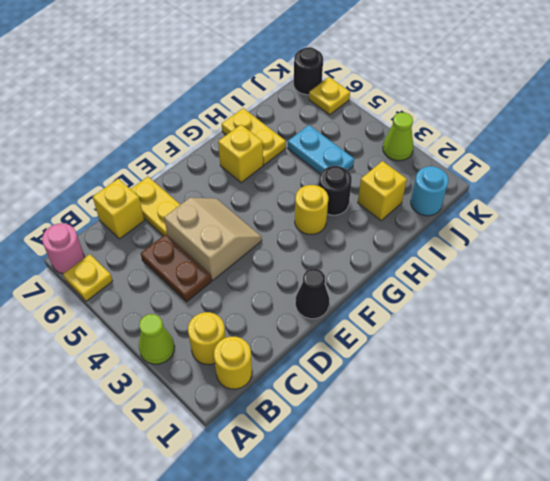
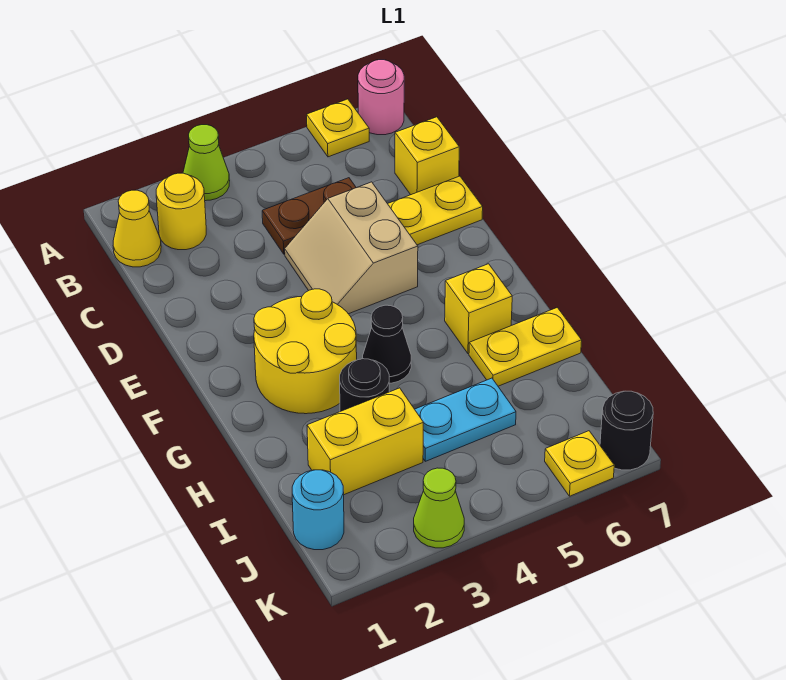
yellow round brick B1 level 1 -> yellow cone B1 level 1
tan slope D4:E5 level 1 top D -> tan slope D4:E5 level 1 top 5
black cone E1 level 1 -> black cone G4 level 1
yellow round brick G3 level 1 -> yellow round brick F2:G3 level 1
yellow brick I2 level 1 -> yellow brick I2:I3 level 1

